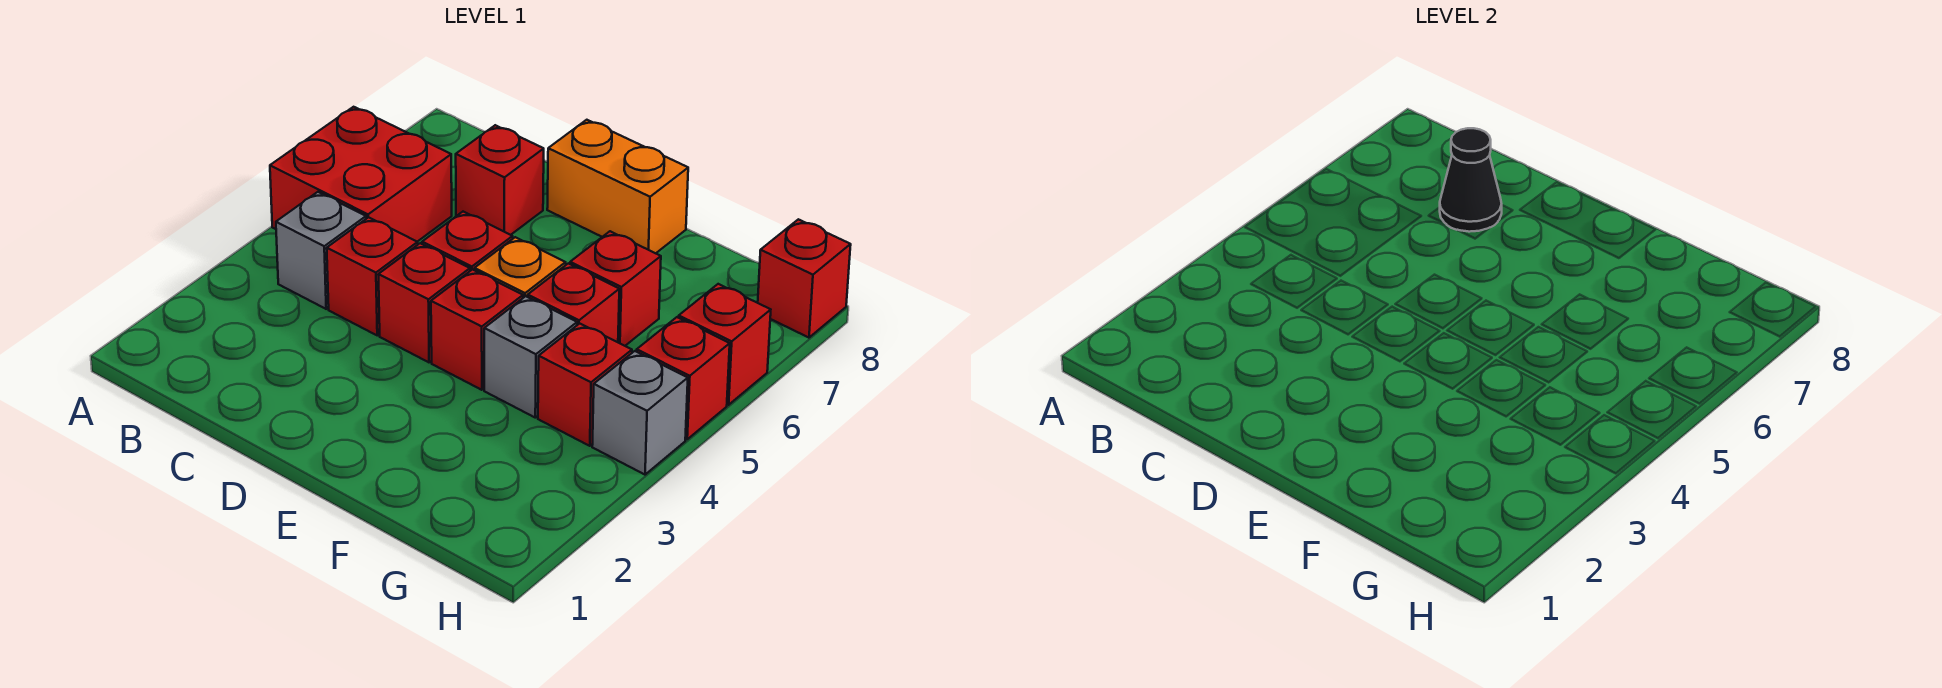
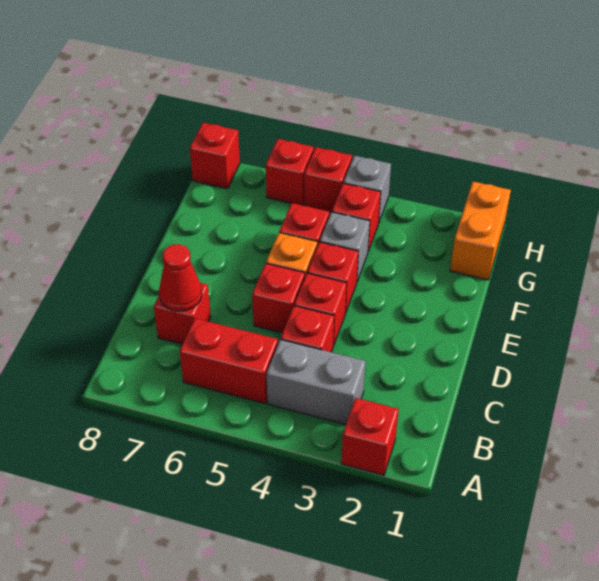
red brick A5:B6 level 1 -> red brick B5:B6 level 1
grey brick B4 level 1 -> grey brick B3:B4 level 1
black cone C7 level 2 -> red cone C7 level 2
orange brick D8:E8 level 1 -> orange brick G1:H1 level 1
red brick F6 level 1 -> red brick A2 level 1

